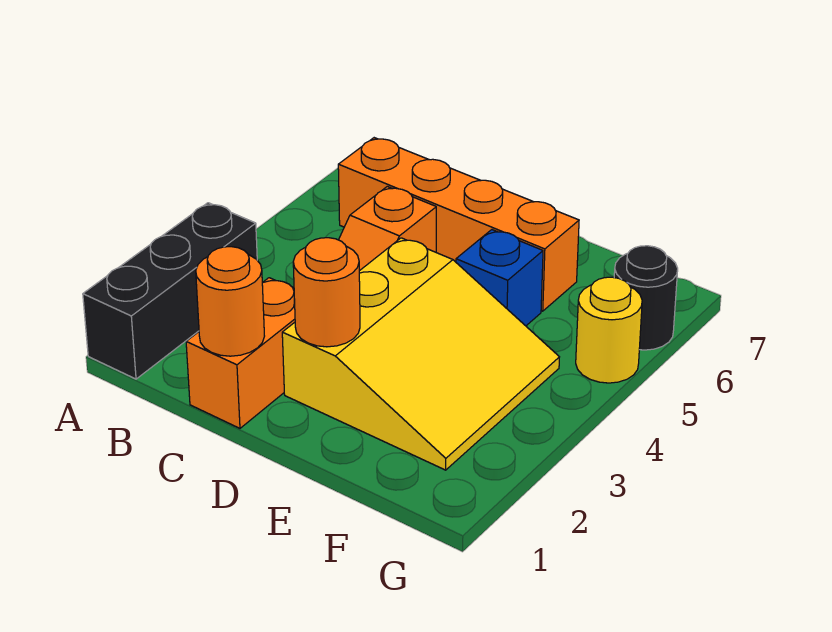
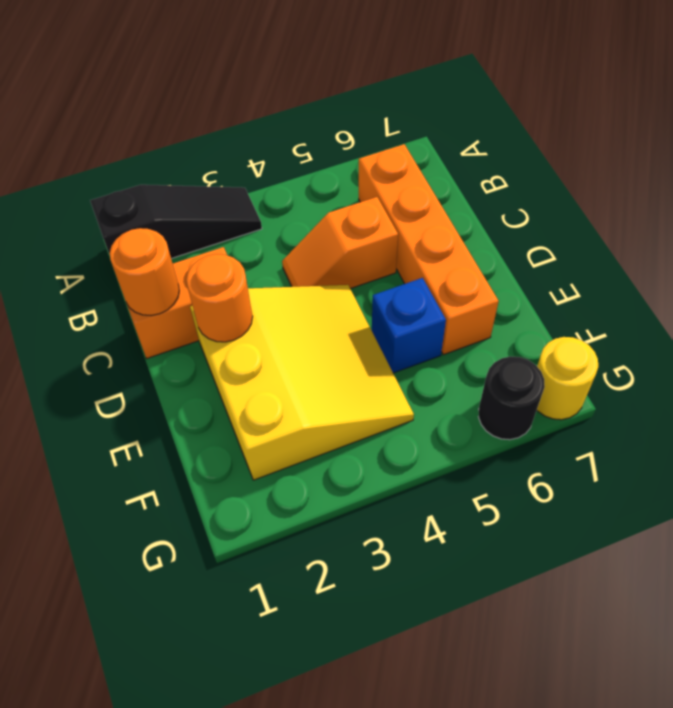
black brick A1:A3 level 1 -> black slope A1:A3 level 1 top 1
yellow slope D2:F4 level 1 top D -> yellow slope D2:F4 level 1 top 2
yellow round brick G5 level 1 -> yellow round brick G7 level 1

